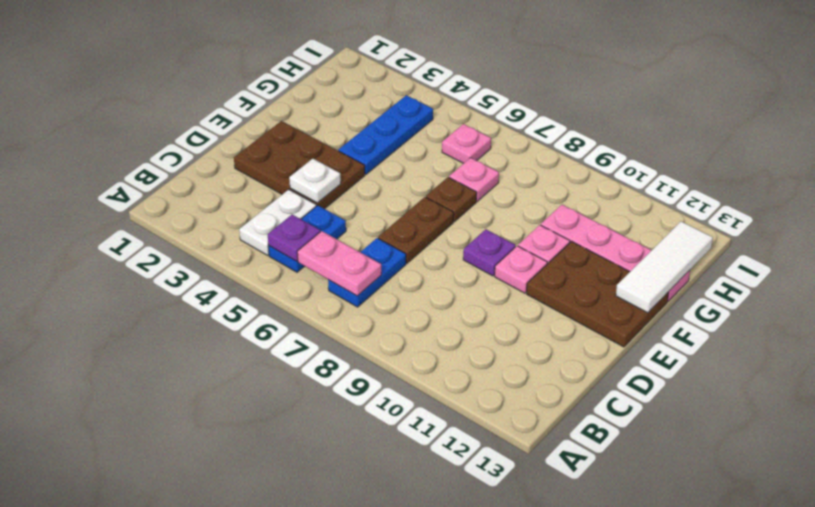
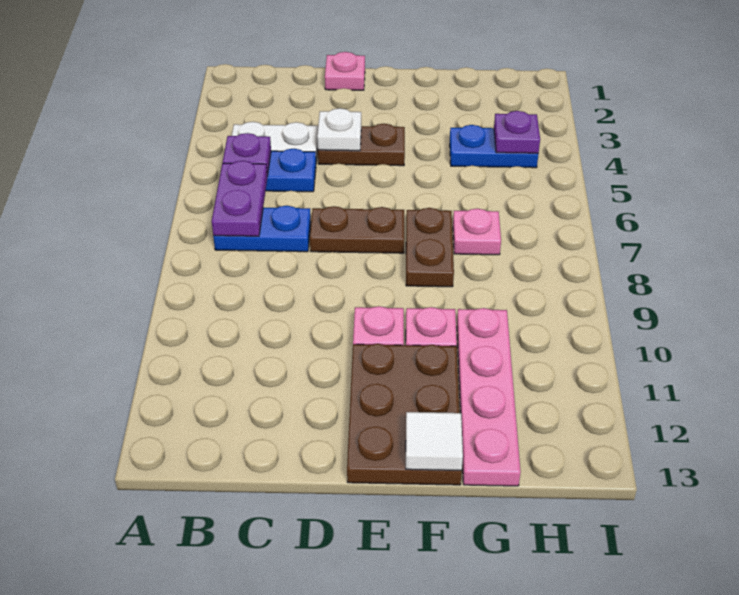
pink plate B6:B7 level 2 -> purple plate B6:B7 level 2
brown plate D2:E4 level 1 -> brown plate D4:E4 level 1
purple plate E9 level 1 -> purple plate H4 level 2
blue plate F4:H4 level 1 -> blue plate G4:H4 level 1
brown plate F7 level 1 -> brown plate F7:F8 level 1
white tile F13:H13 level 2 -> white tile F13 level 2
pink plate H6 level 1 -> pink plate D1 level 1

